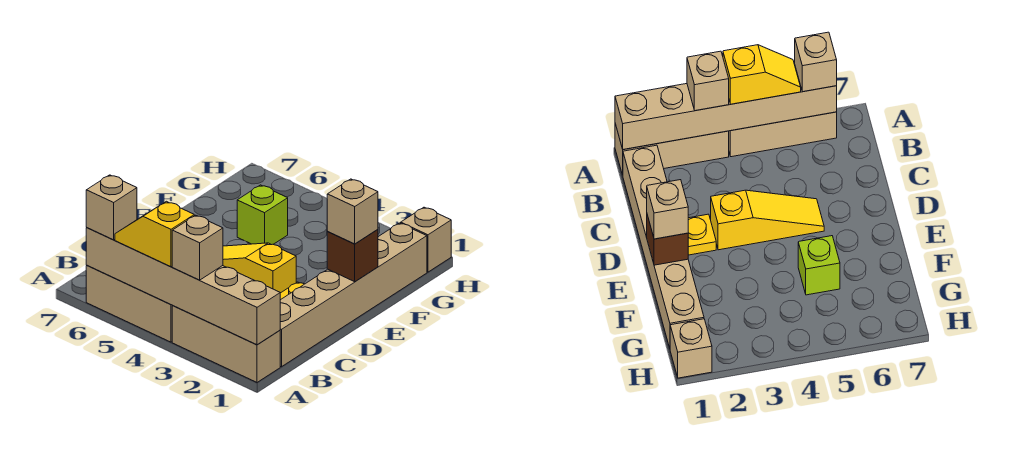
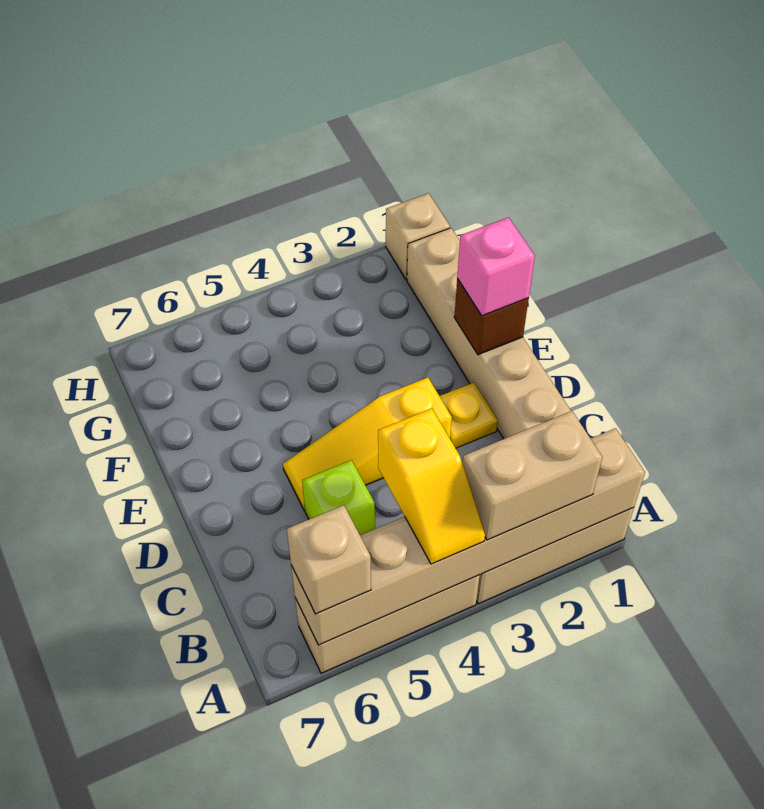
tan brick A3 level 3 -> tan brick A2:A3 level 3
yellow slope A4:A5 level 3 top 4 -> yellow slope A4:B4 level 3 top B
tan brick E1 level 3 -> pink brick E1 level 3
lime brick F5 level 1 -> lime brick C5 level 1

